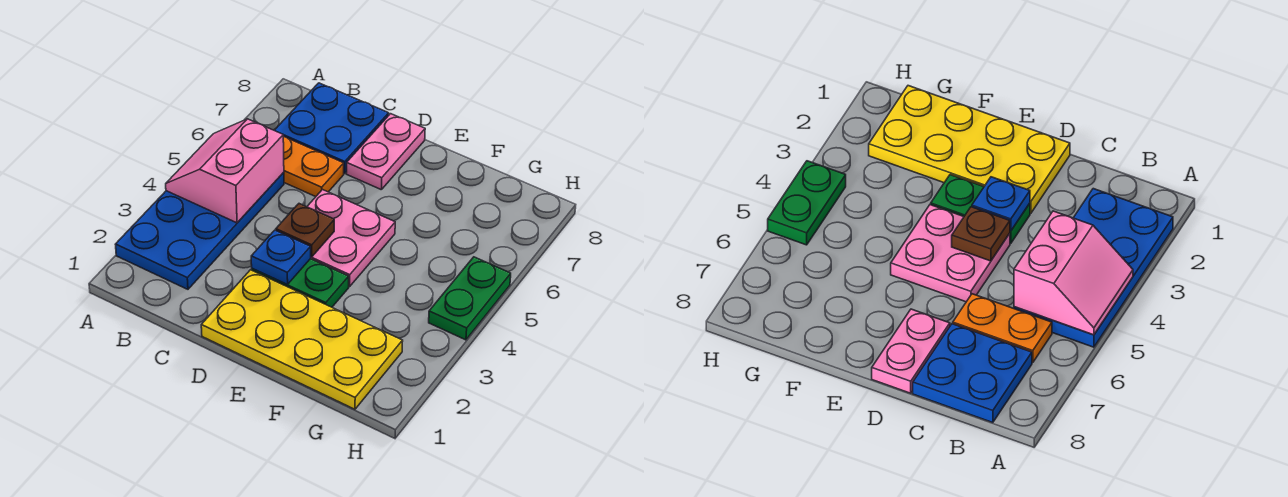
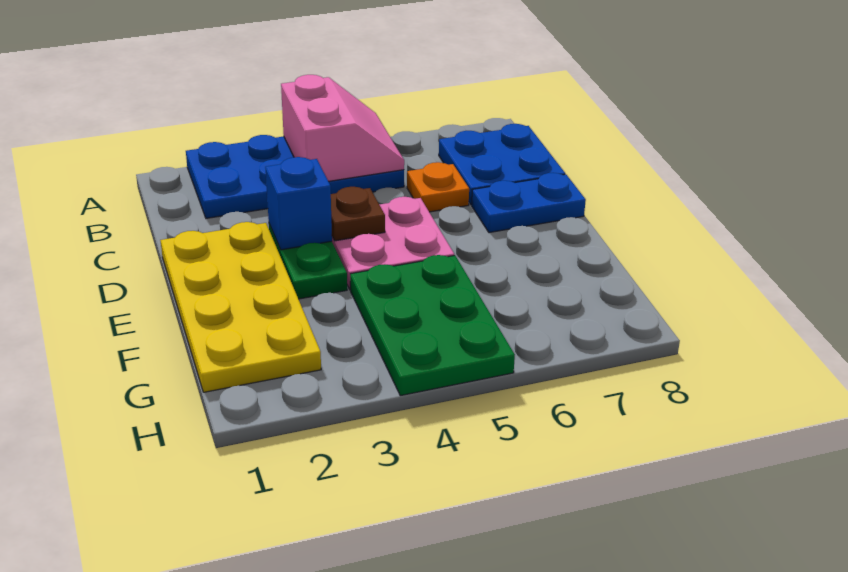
pink slope A4:B5 level 2 top B -> pink slope A4:B5 level 2 top 4
orange plate B6:C6 level 1 -> orange plate C6 level 1
blue plate D3 level 2 -> blue brick D3 level 2
pink plate D7:D8 level 1 -> blue plate D7:D8 level 1
green plate H4:H5 level 1 -> green plate F4:H5 level 1

